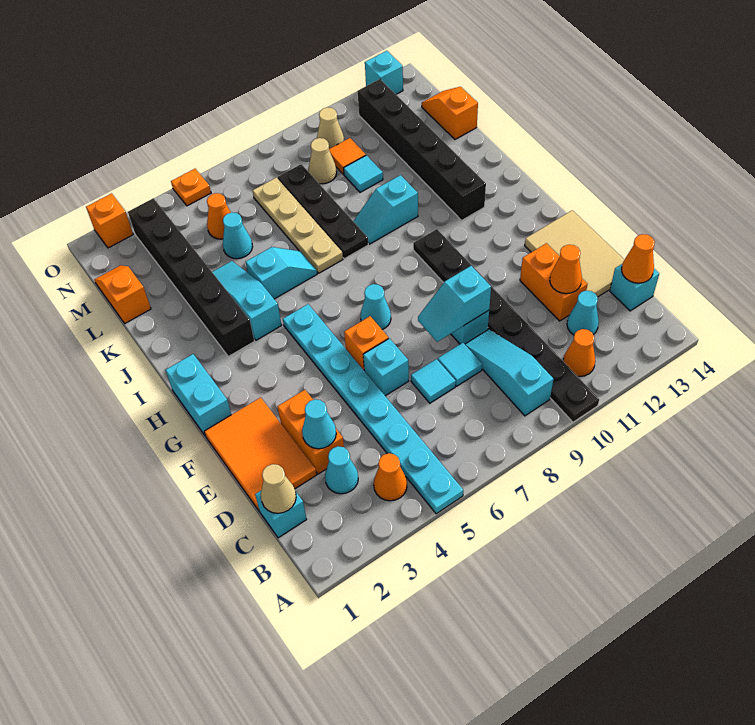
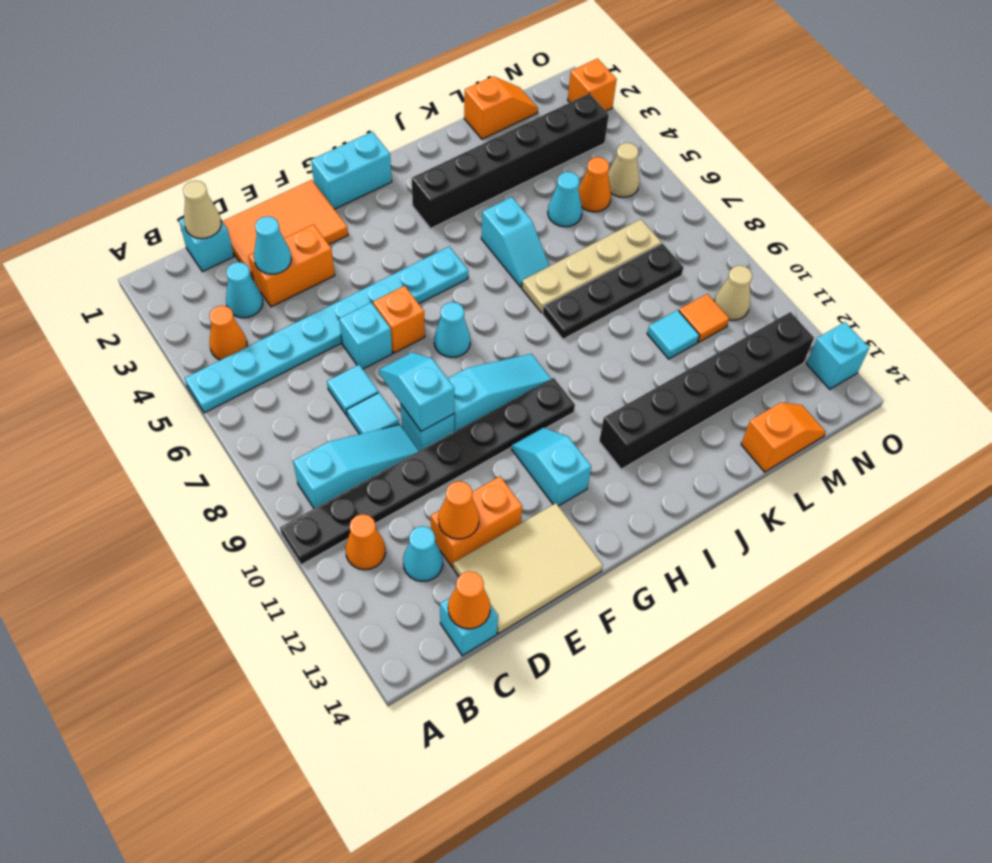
cyan slope I4:K4 level 1 top I -> cyan slope F9:H9 level 1 top F
cyan slope J9:J10 level 1 top 10 -> cyan slope G11:G12 level 1 top 12
tan cone M9 level 1 -> tan cone N5 level 1
orange plate O5 level 1 -> none

